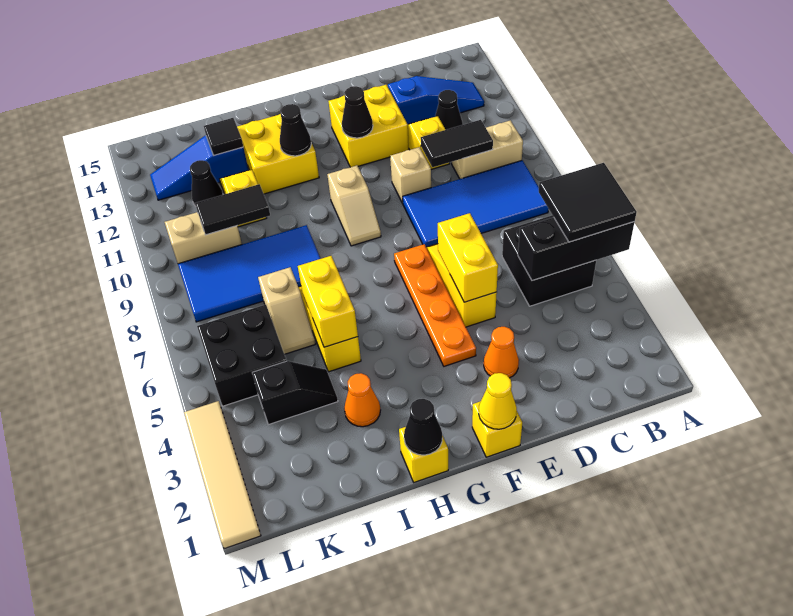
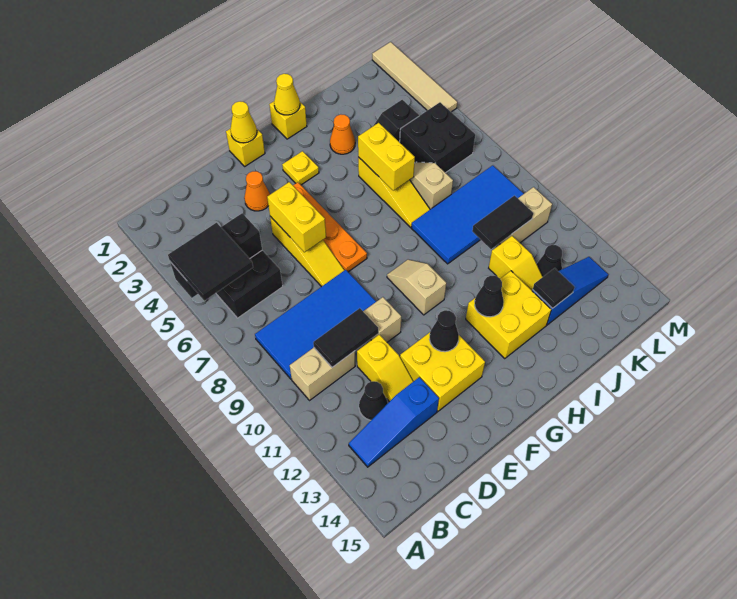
none -> yellow plate G3 level 1
black cone H1 level 2 -> yellow cone H1 level 2

